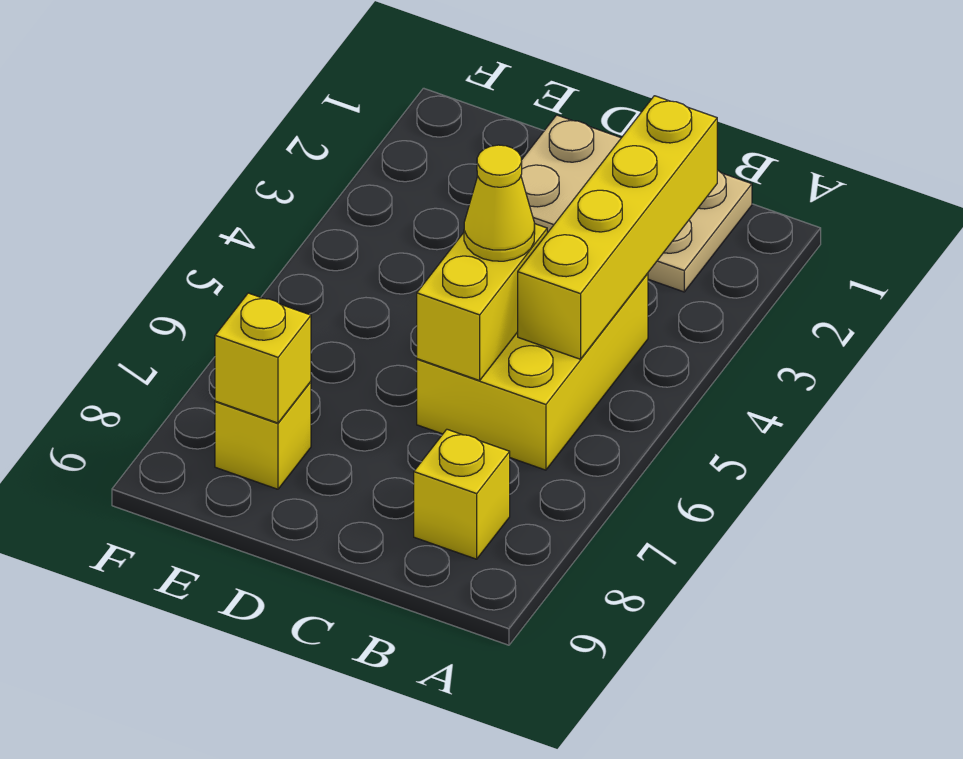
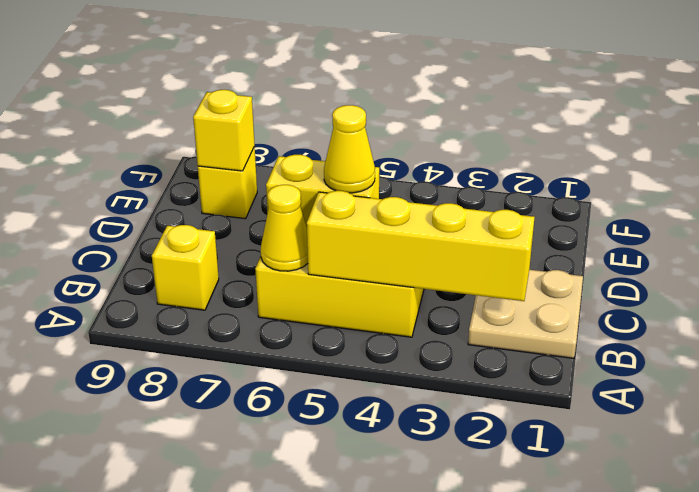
tan plate B1:D2 level 1 -> tan plate B1:C2 level 1
none -> yellow cone B6 level 2

